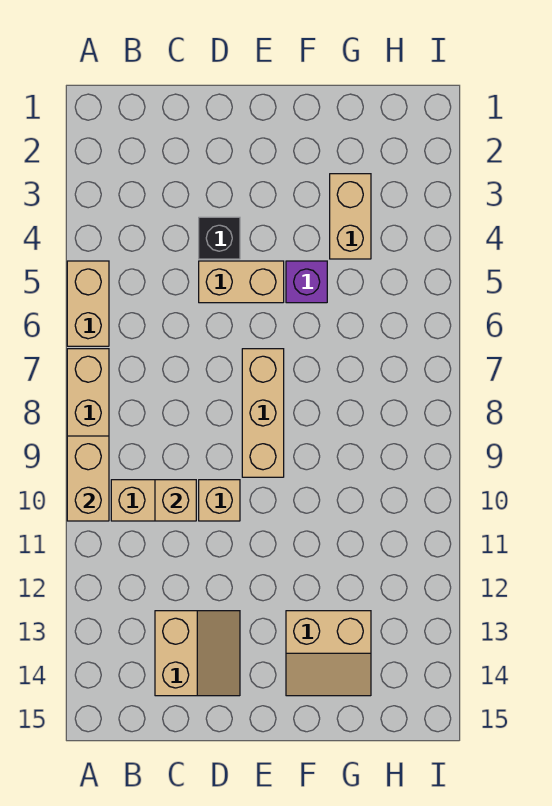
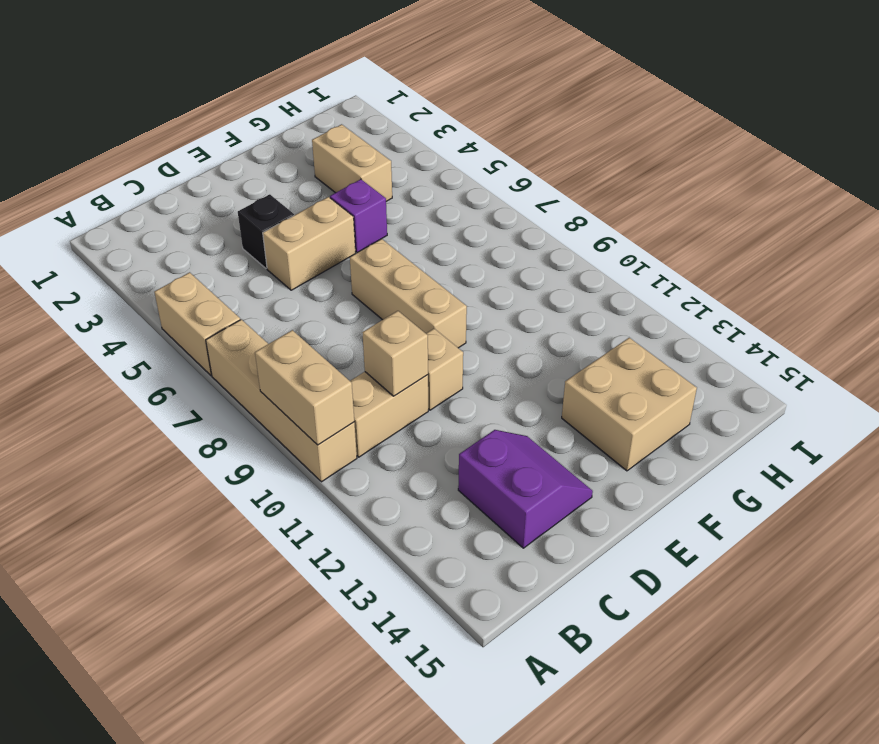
tan slope C13:D14 level 1 top C -> purple slope C13:D14 level 1 top C
tan slope F13:G14 level 1 top 13 -> tan brick F13:G14 level 1

